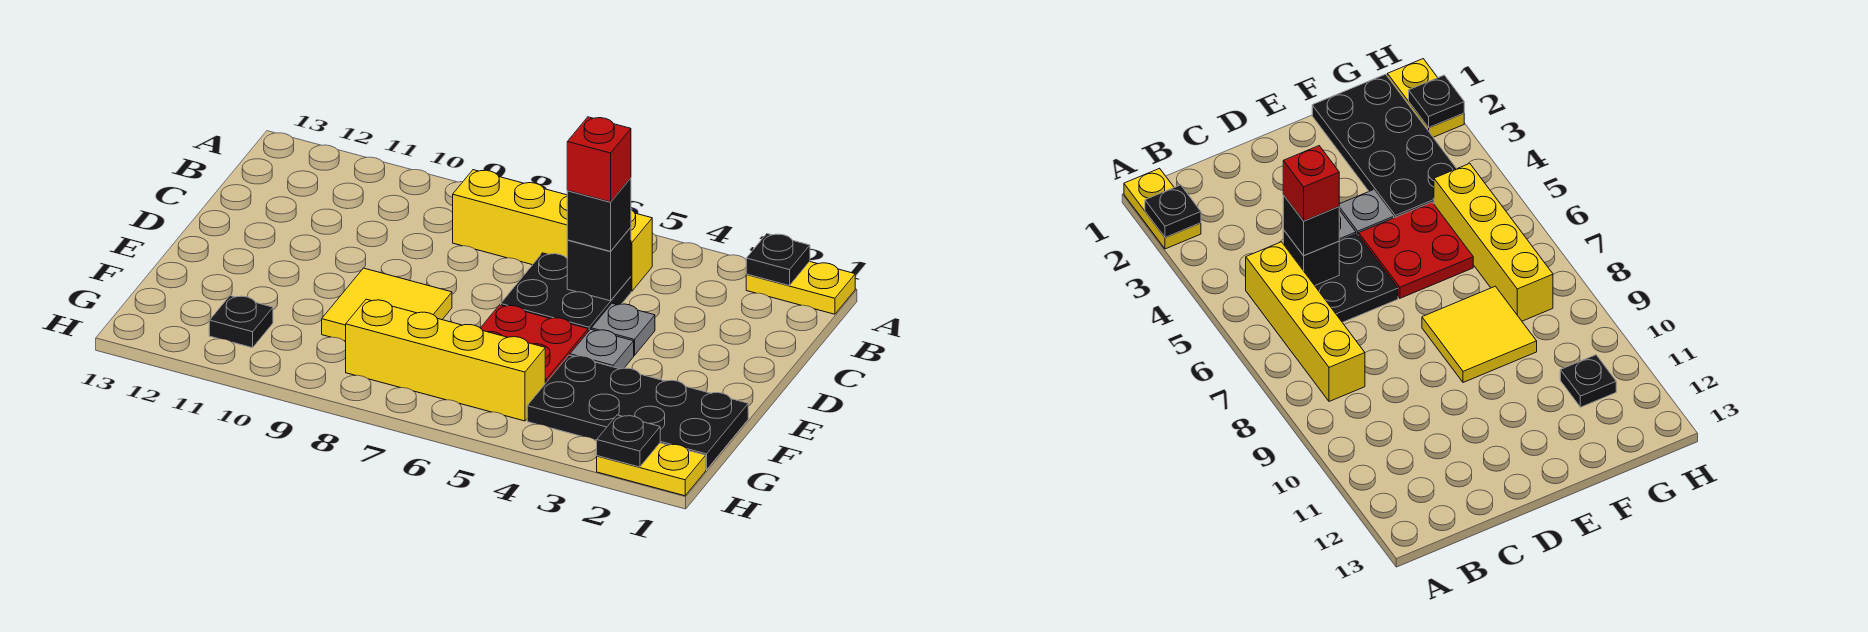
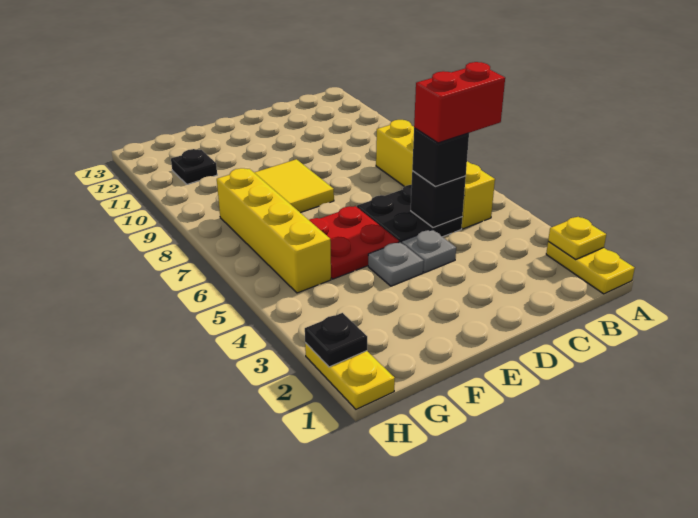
black plate A2 level 2 -> yellow plate A2 level 2
red brick C5 level 4 -> red brick B5:C5 level 4
black plate F1:G4 level 1 -> none

